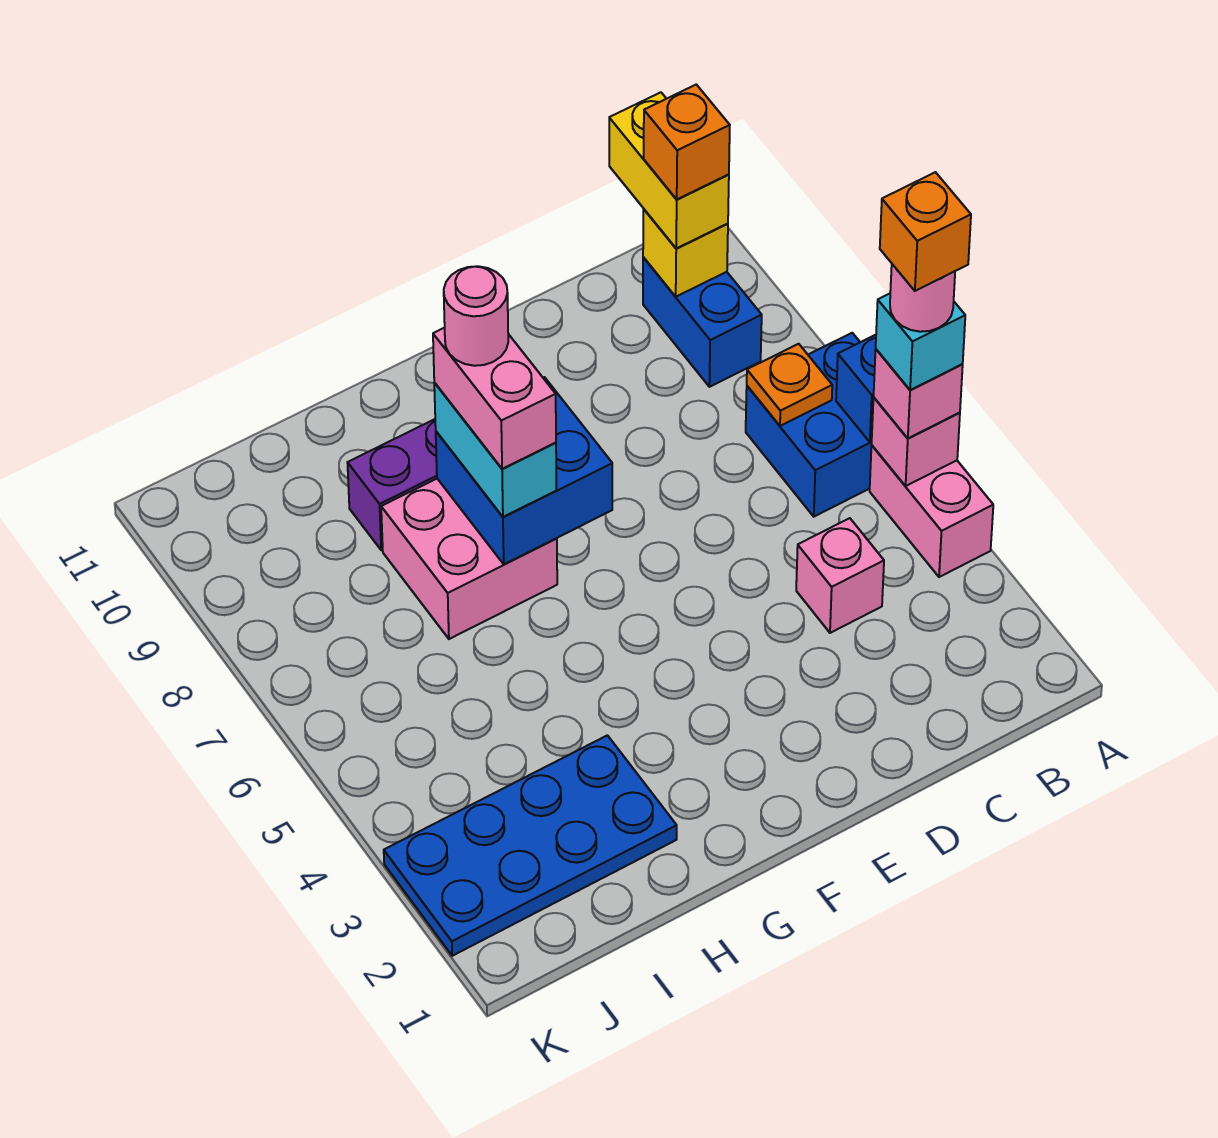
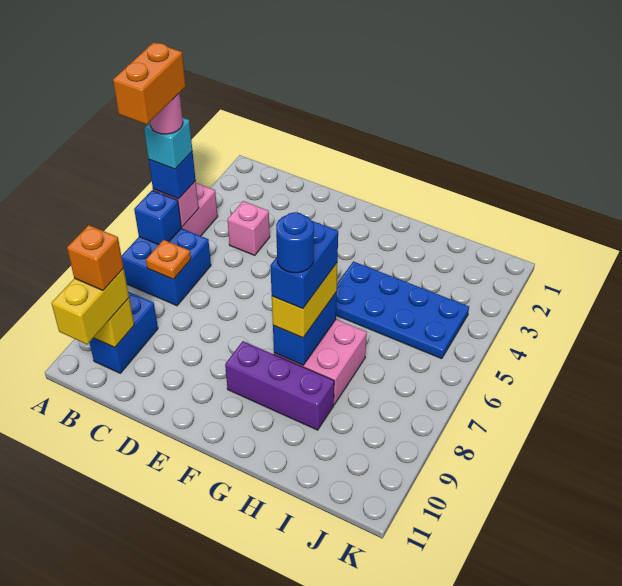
pink brick A5 level 3 -> blue brick A5 level 3
orange brick A5 level 6 -> orange brick A5:A6 level 6
blue brick F7:G8 level 2 -> blue brick G7:G8 level 2
cyan brick G7:G8 level 3 -> yellow brick G7:G8 level 3
pink brick G7:G8 level 4 -> blue brick G7:G8 level 4
pink round brick G8 level 5 -> blue round brick G8 level 5
blue plate H2:K3 level 1 -> blue plate G4:J5 level 1

